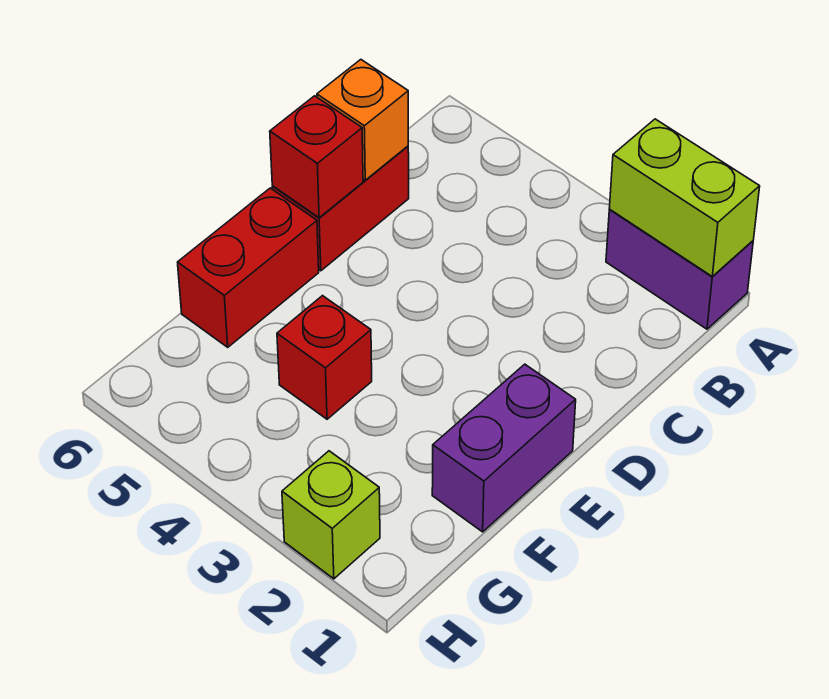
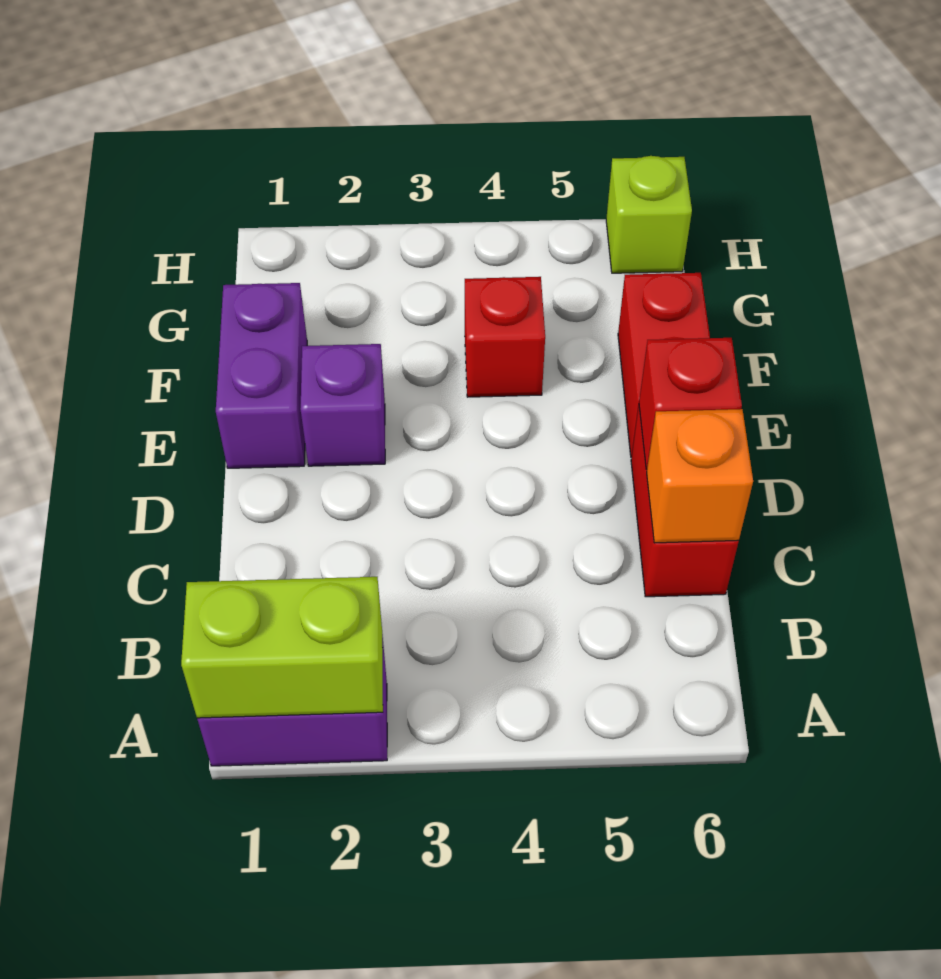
none -> purple brick E2 level 1
lime brick H2 level 1 -> lime brick H6 level 1

